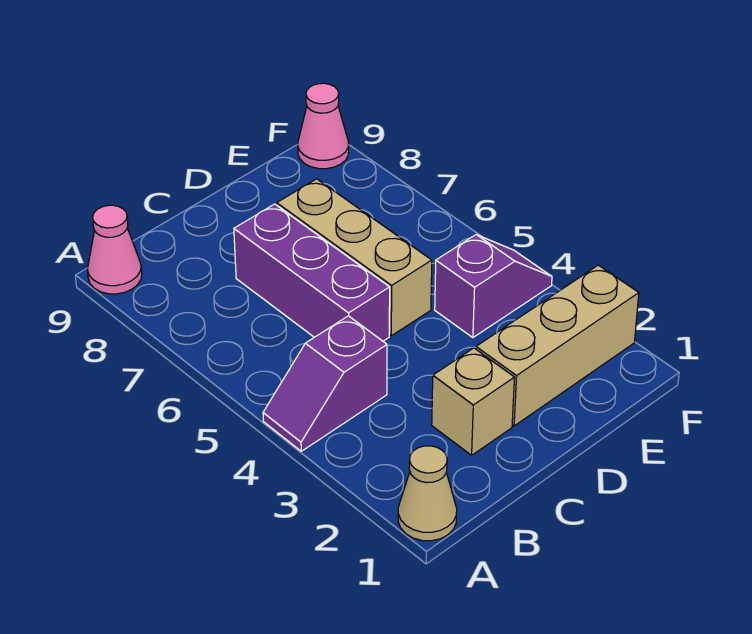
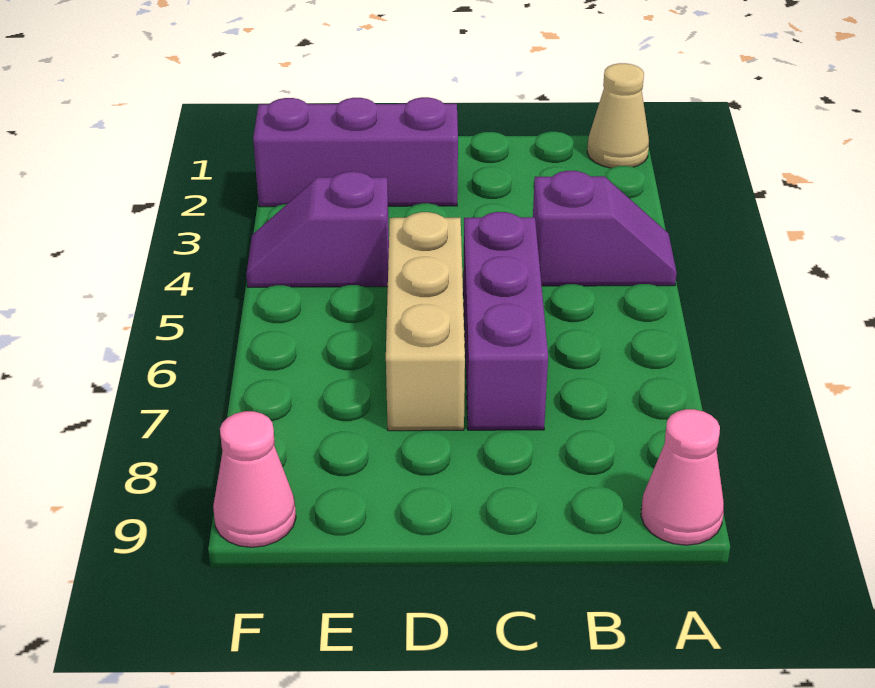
tan brick C2 level 1 -> none
tan brick D2:F2 level 1 -> purple brick D2:F2 level 1

